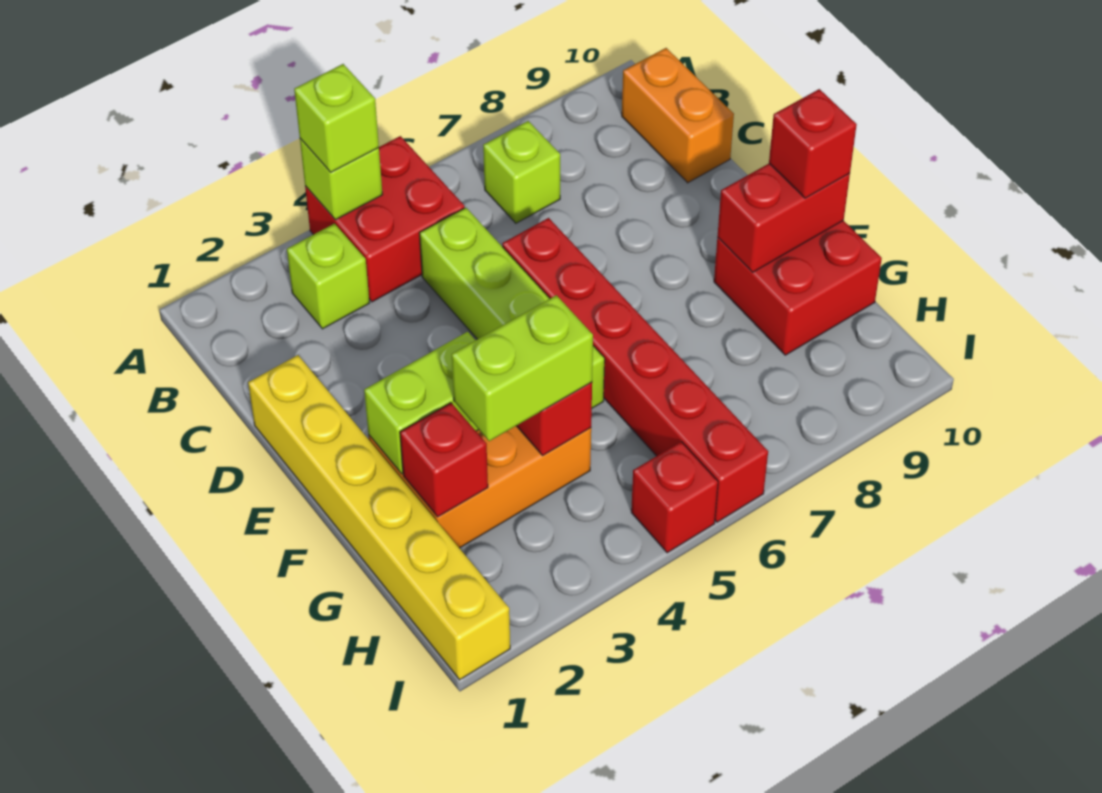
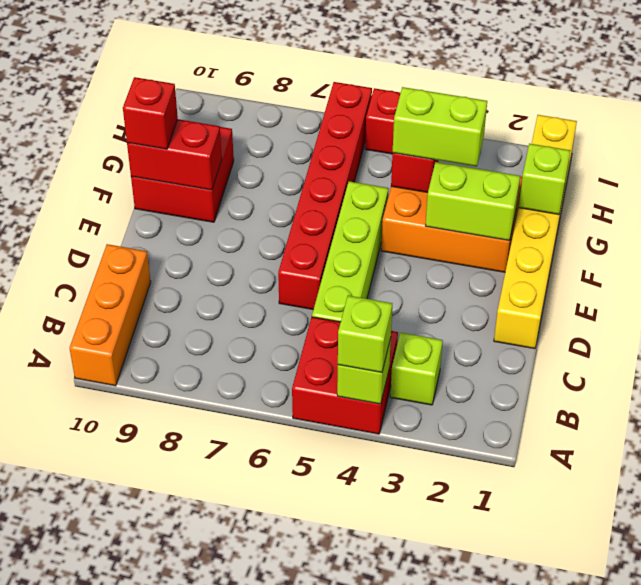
lime brick B7 level 1 -> lime brick G1 level 2
orange brick B10:C10 level 1 -> orange brick A10:C10 level 1
red brick G2 level 2 -> none

